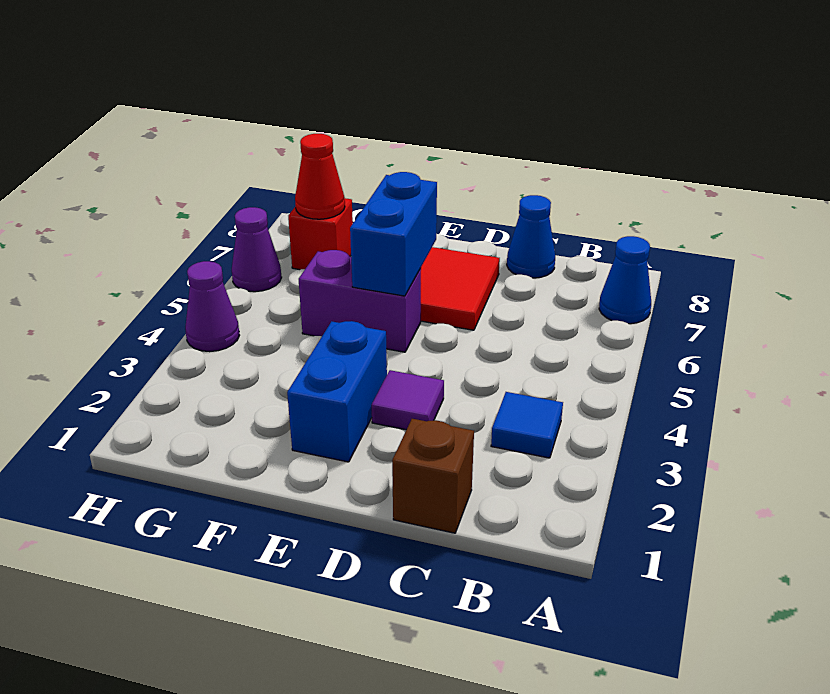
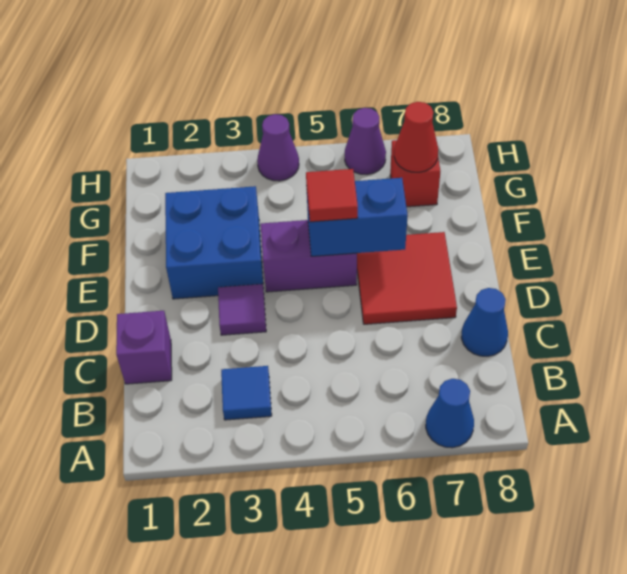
brown brick C1 level 1 -> purple brick C1 level 1
blue brick E2:E3 level 1 -> blue brick E2:F3 level 1
purple brick E5:F5 level 1 -> purple brick E4:E5 level 1
none -> red tile E5 level 3

